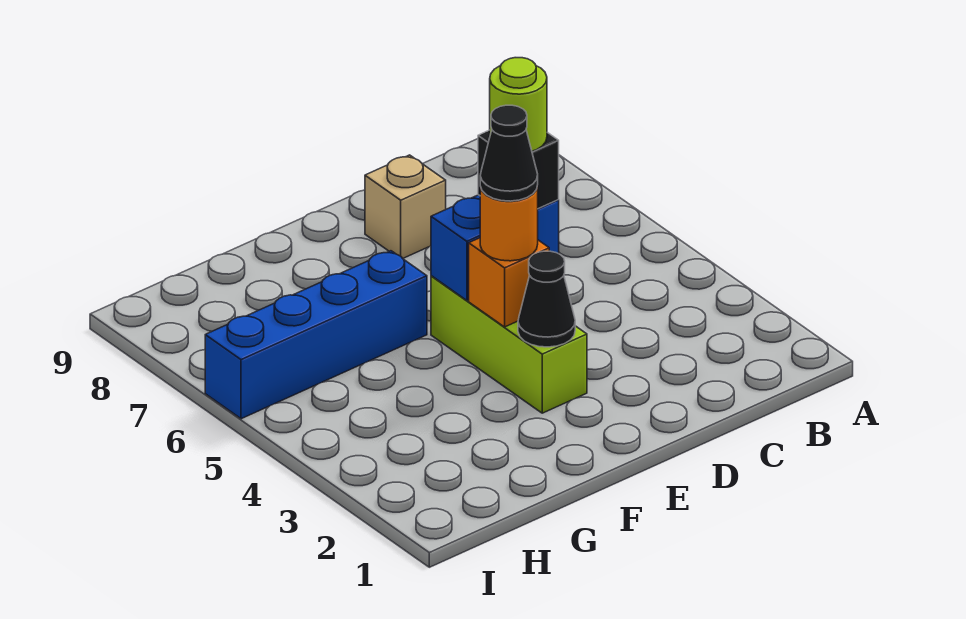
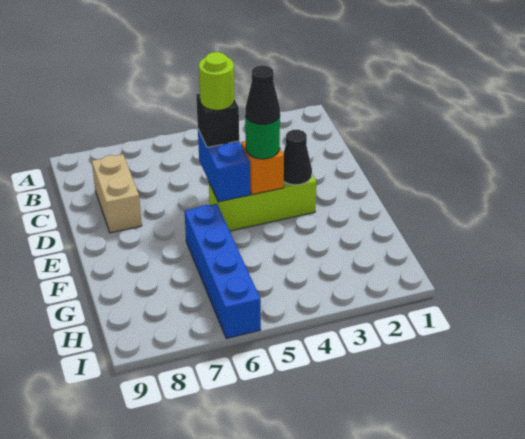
tan brick D8 level 1 -> tan brick C8:D8 level 1
orange round brick E4 level 3 -> green round brick E4 level 3

